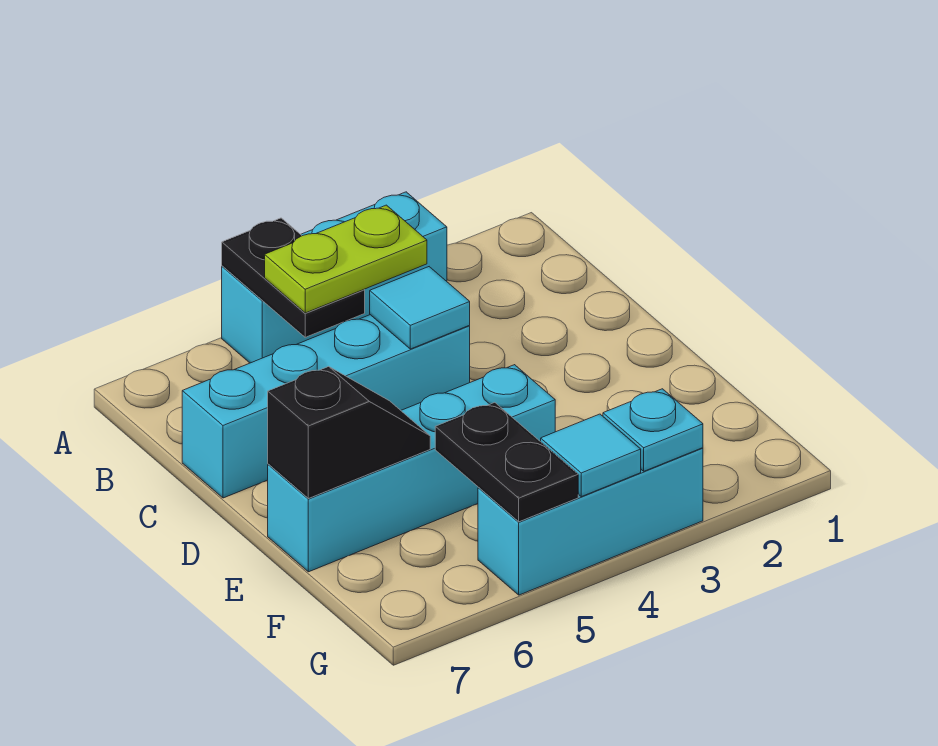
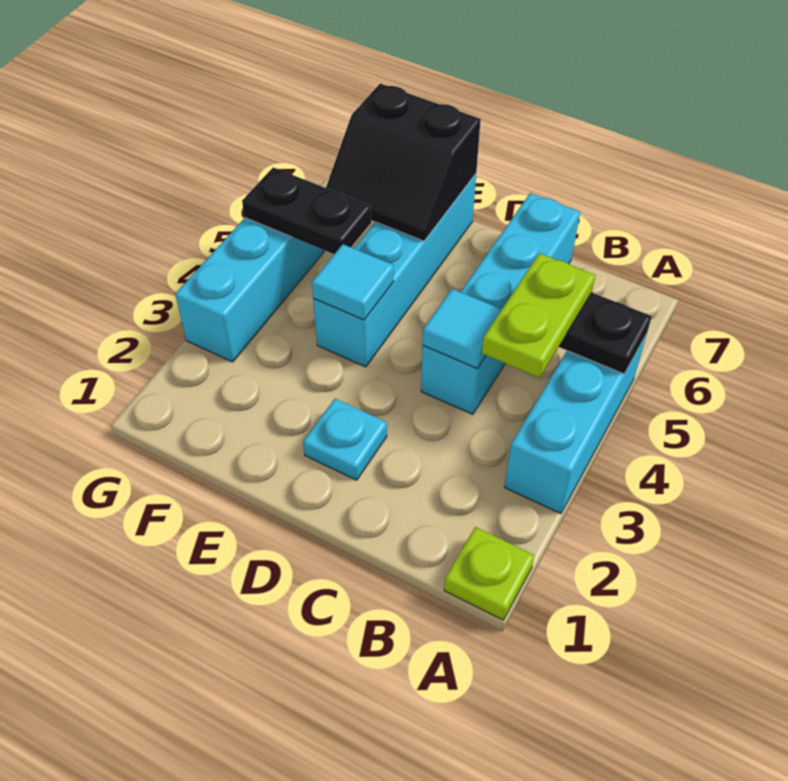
none -> lime plate A1 level 1
black slope E6:E7 level 2 top 7 -> black slope E6:F7 level 2 top 7
cyan plate G3 level 2 -> cyan plate D2 level 1
cyan tile G4 level 2 -> cyan tile E4 level 2

